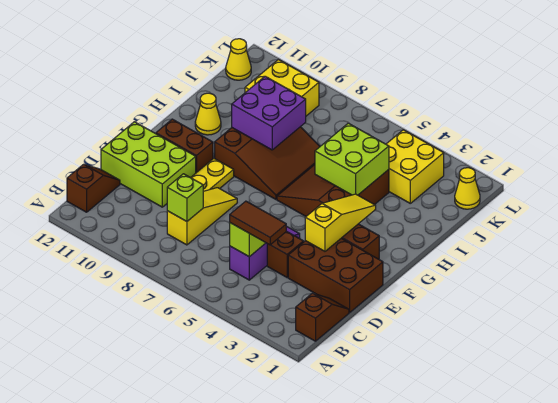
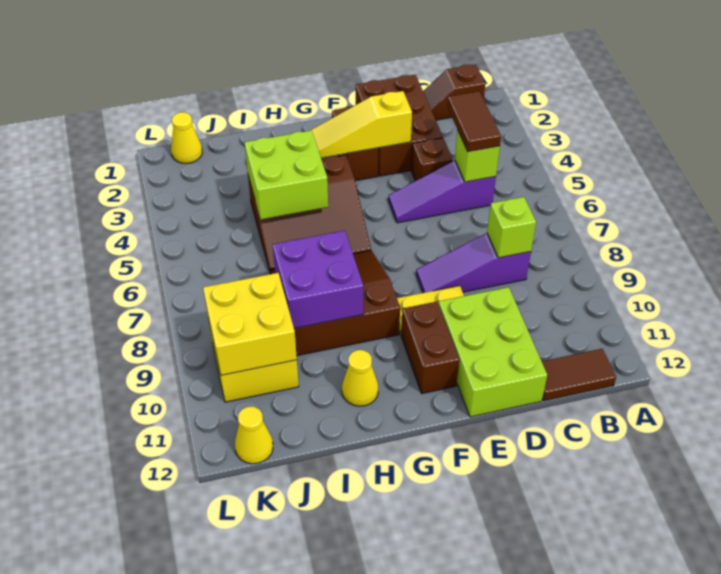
brown slope B12:C12 level 1 top B -> brown tile B12:C12 level 1
yellow slope C8:E8 level 1 top C -> purple slope C8:E8 level 1 top C
yellow brick J3:K4 level 1 -> yellow brick J9:K10 level 2

